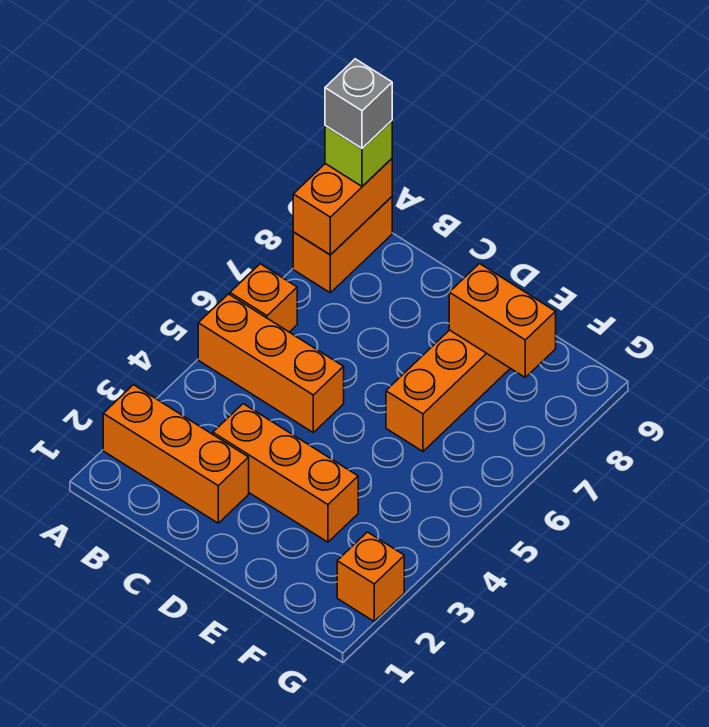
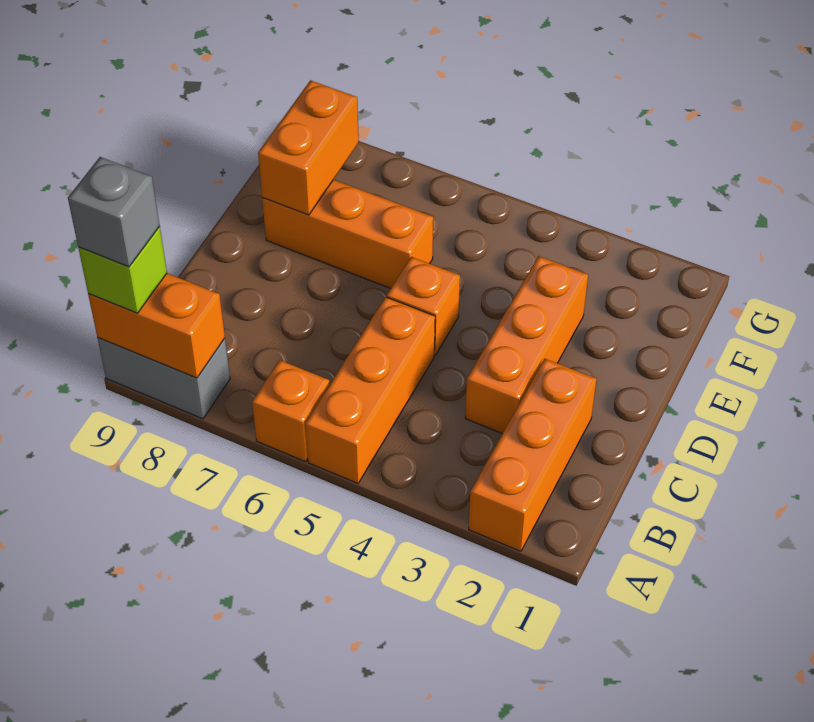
orange brick A8:A9 level 1 -> grey brick A8:A9 level 1
orange brick G2 level 1 -> orange brick D5 level 1

